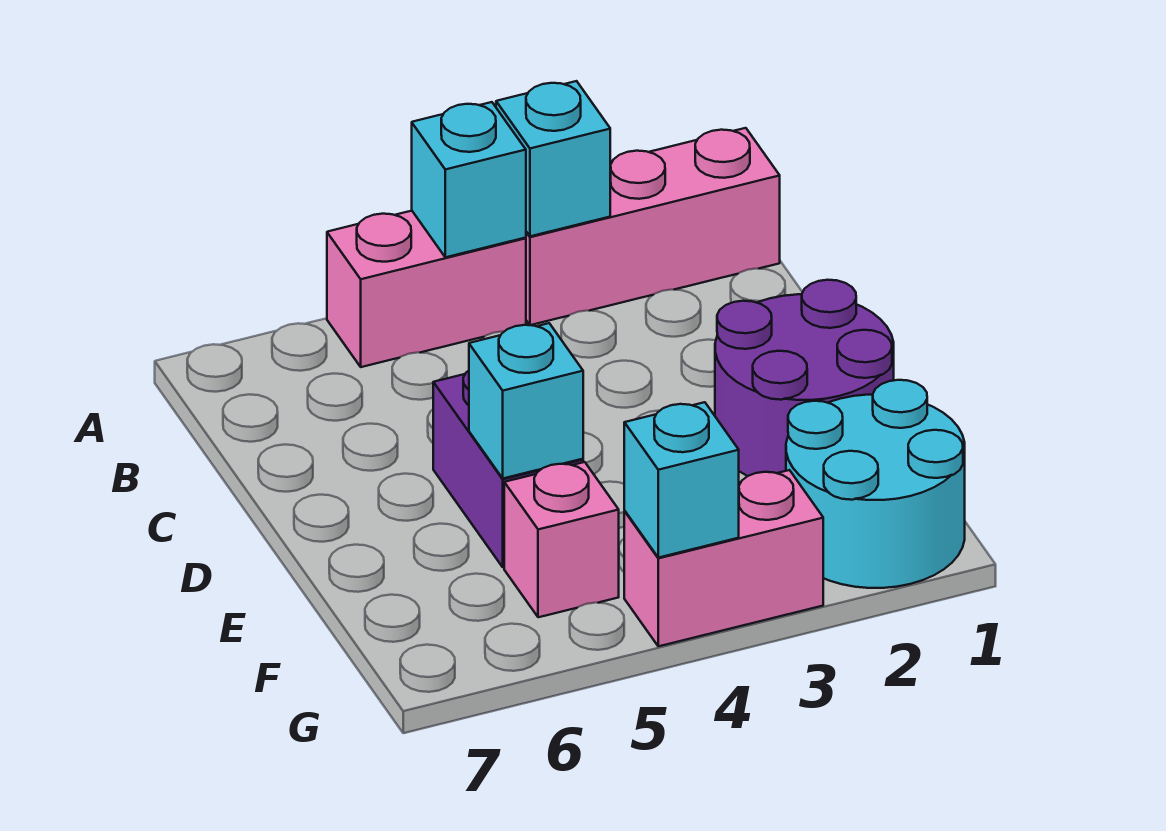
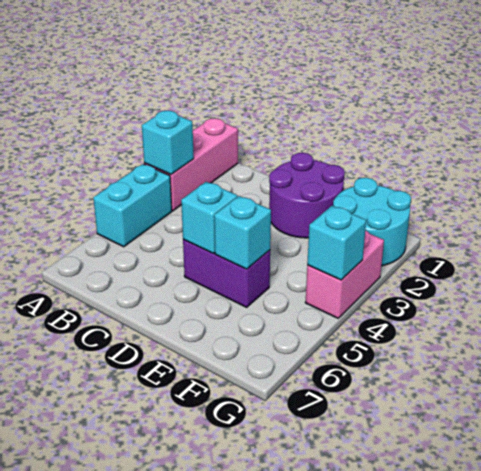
pink brick A4:A5 level 1 -> cyan brick A4:A5 level 1
cyan brick A4 level 2 -> cyan brick D5 level 2
pink brick F5 level 1 -> none

